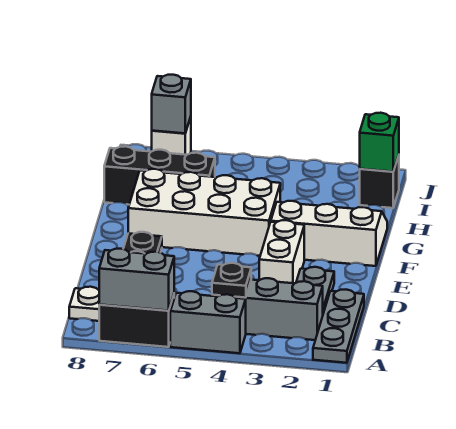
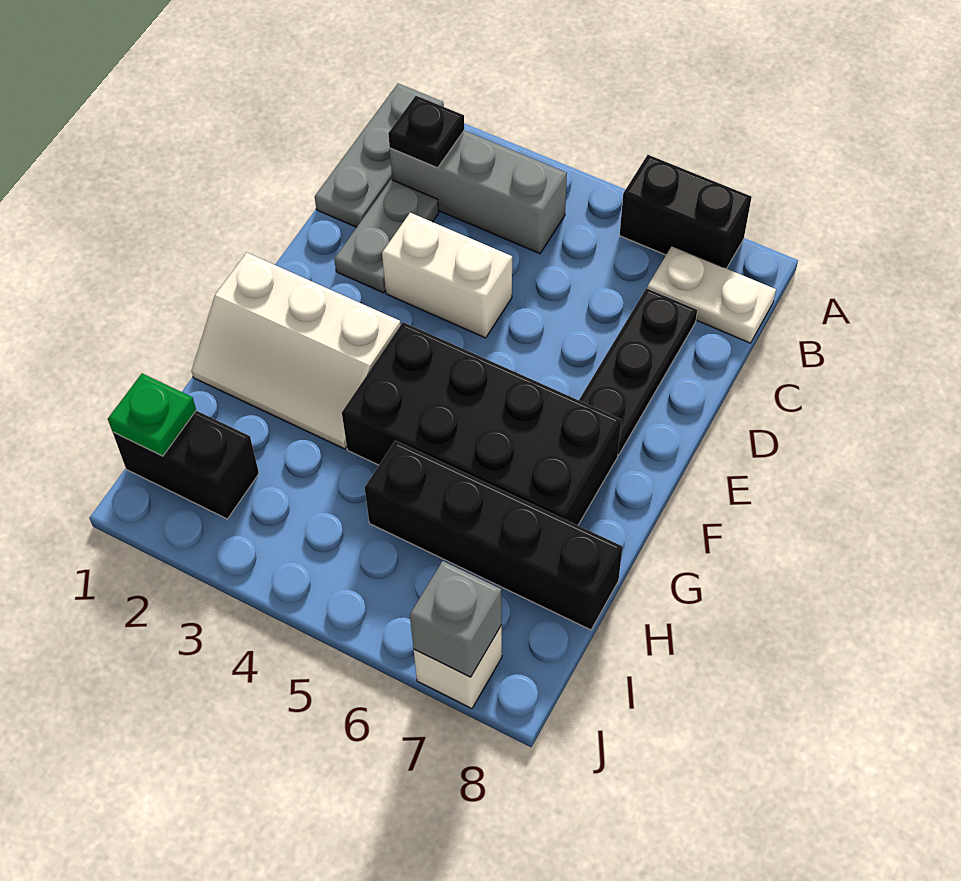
grey brick A4:A5 level 1 -> none
grey brick A6:A7 level 2 -> none
black plate B4 level 2 -> black plate B2 level 2
white brick D3:E3 level 1 -> white brick D3:D4 level 1
white brick F4:G7 level 1 -> black brick F4:G7 level 1
black brick H6:H8 level 1 -> black brick H5:H8 level 1
black brick I1 level 1 -> black brick I1:I2 level 1
green brick I1 level 2 -> green plate I1 level 2

